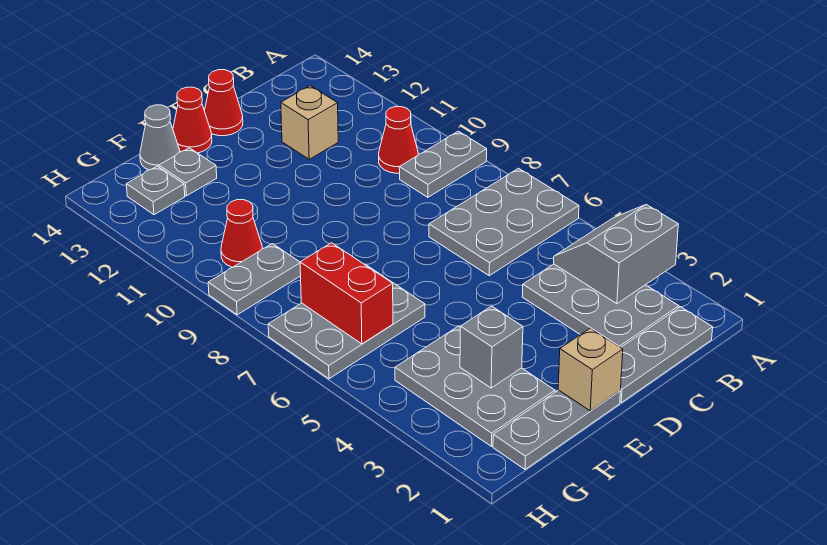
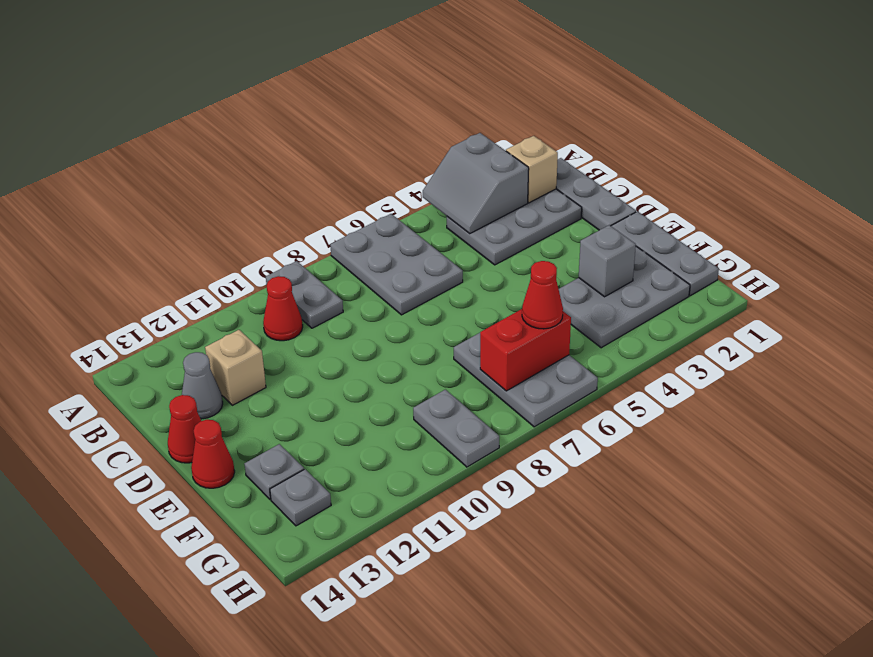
tan brick E1 level 2 -> tan brick B2 level 2
grey cone F14 level 1 -> grey cone C13 level 1
red cone G10 level 1 -> red cone G6 level 3

